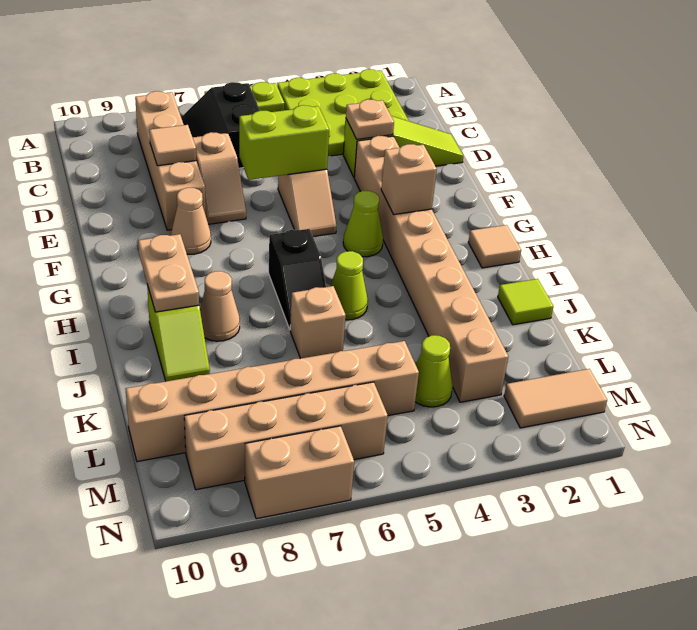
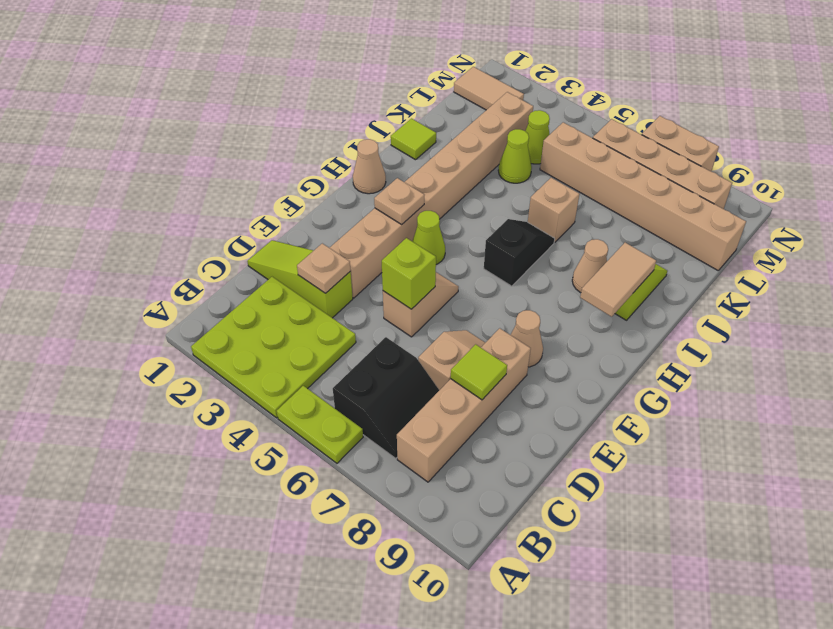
tan tile D8 level 2 -> lime tile D8 level 2
lime brick E5:E6 level 2 -> lime brick E5 level 2
tan brick G3 level 2 -> tan plate G3 level 2
tan tile H1 level 1 -> tan cone H1 level 1
tan plate H9:I9 level 2 -> tan tile H9:I9 level 2
lime cone I5 level 1 -> lime cone K4 level 1

